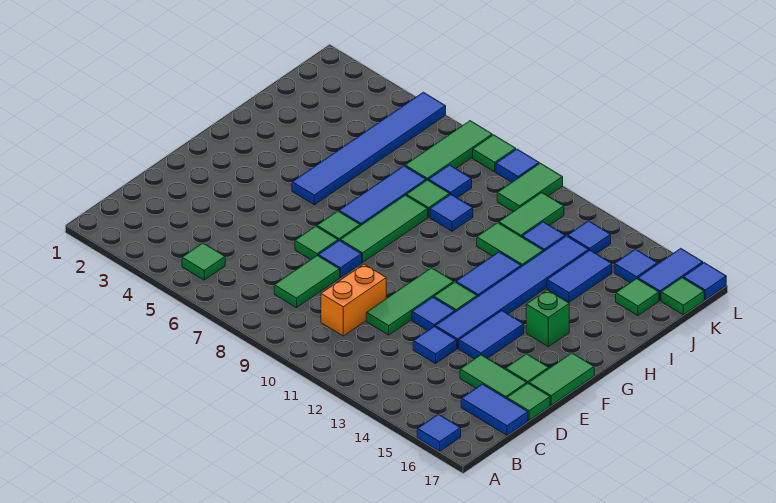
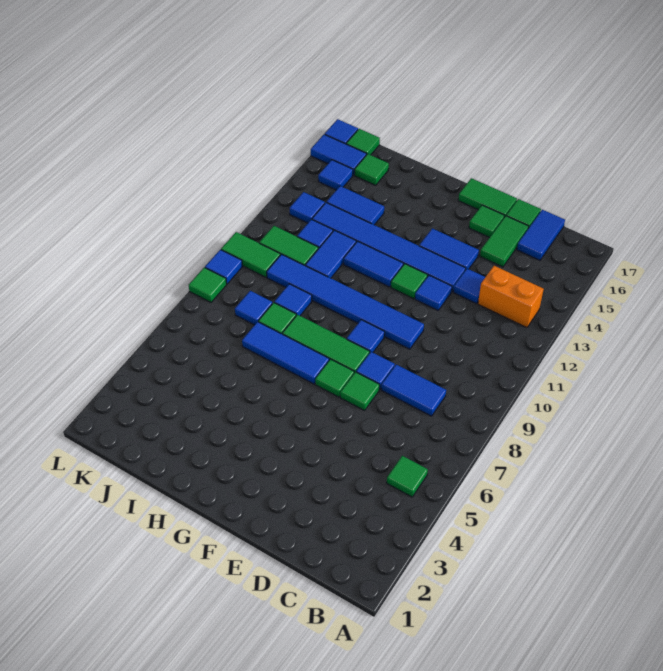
blue tile A16 level 1 -> blue tile F9 level 1
green tile C8:D8 level 1 -> blue tile C8:D8 level 1
orange brick C10:D10 level 1 -> orange brick B13:C13 level 1
green tile D11:F11 level 1 -> none
blue tile G5:L5 level 1 -> blue tile E10:J10 level 1
green brick G15 level 1 -> none
green tile I11:I12 level 1 -> blue tile I11:I12 level 1
green tile J7:L7 level 1 -> none

